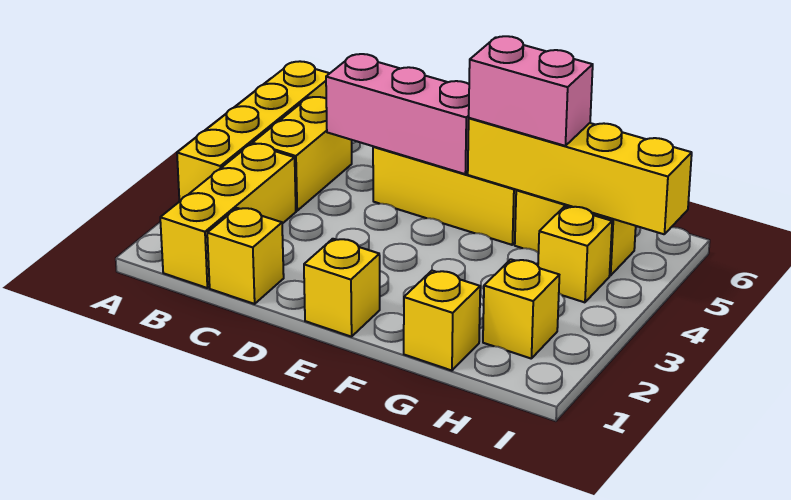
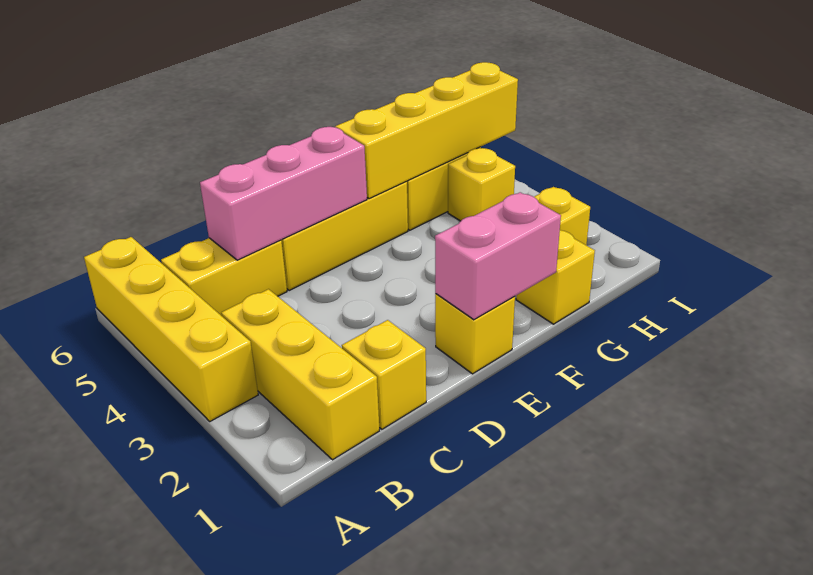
yellow brick B4:B5 level 1 -> yellow brick B5:C5 level 1
pink brick F5:G5 level 3 -> pink brick E1:F1 level 2

